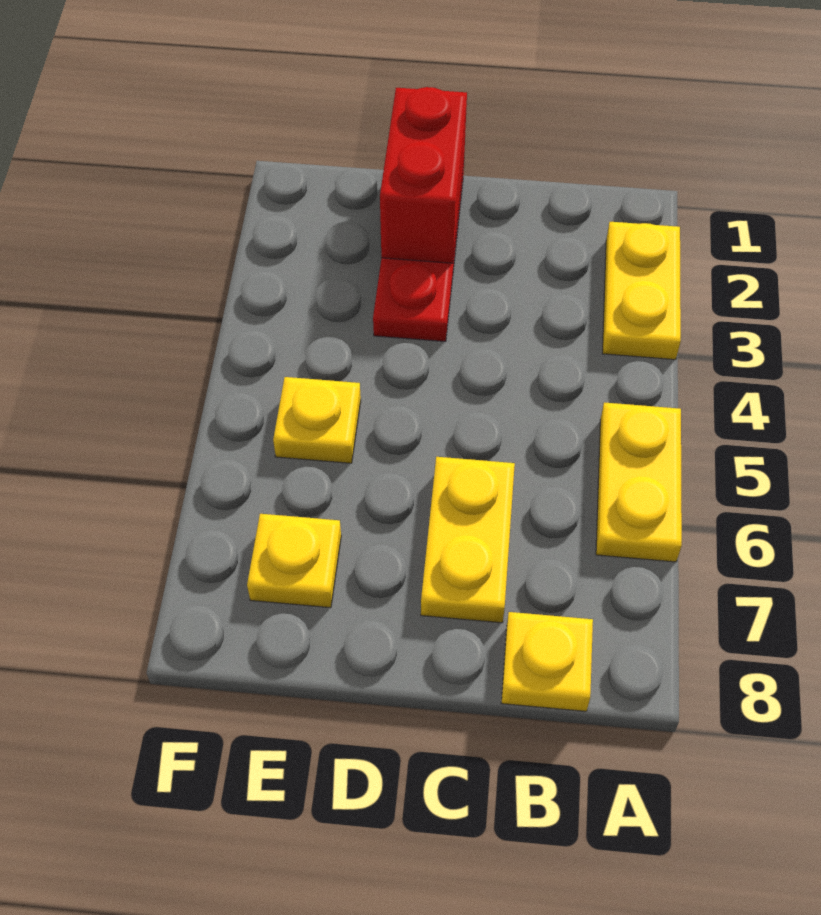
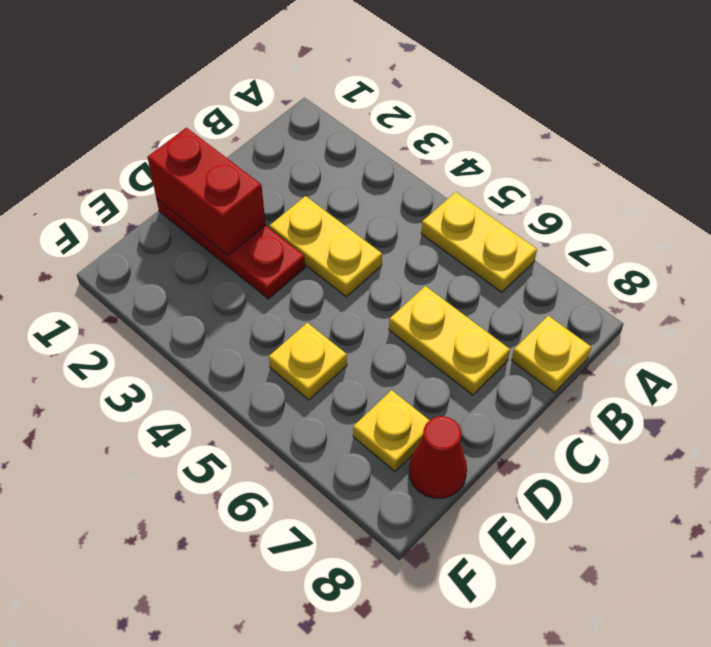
yellow plate A2:A3 level 1 -> yellow plate C3:C4 level 1
none -> red cone E8 level 1

